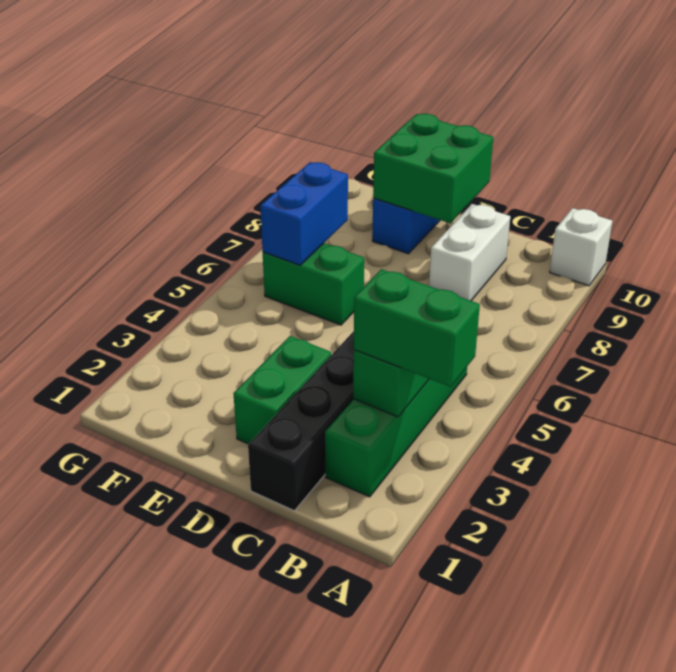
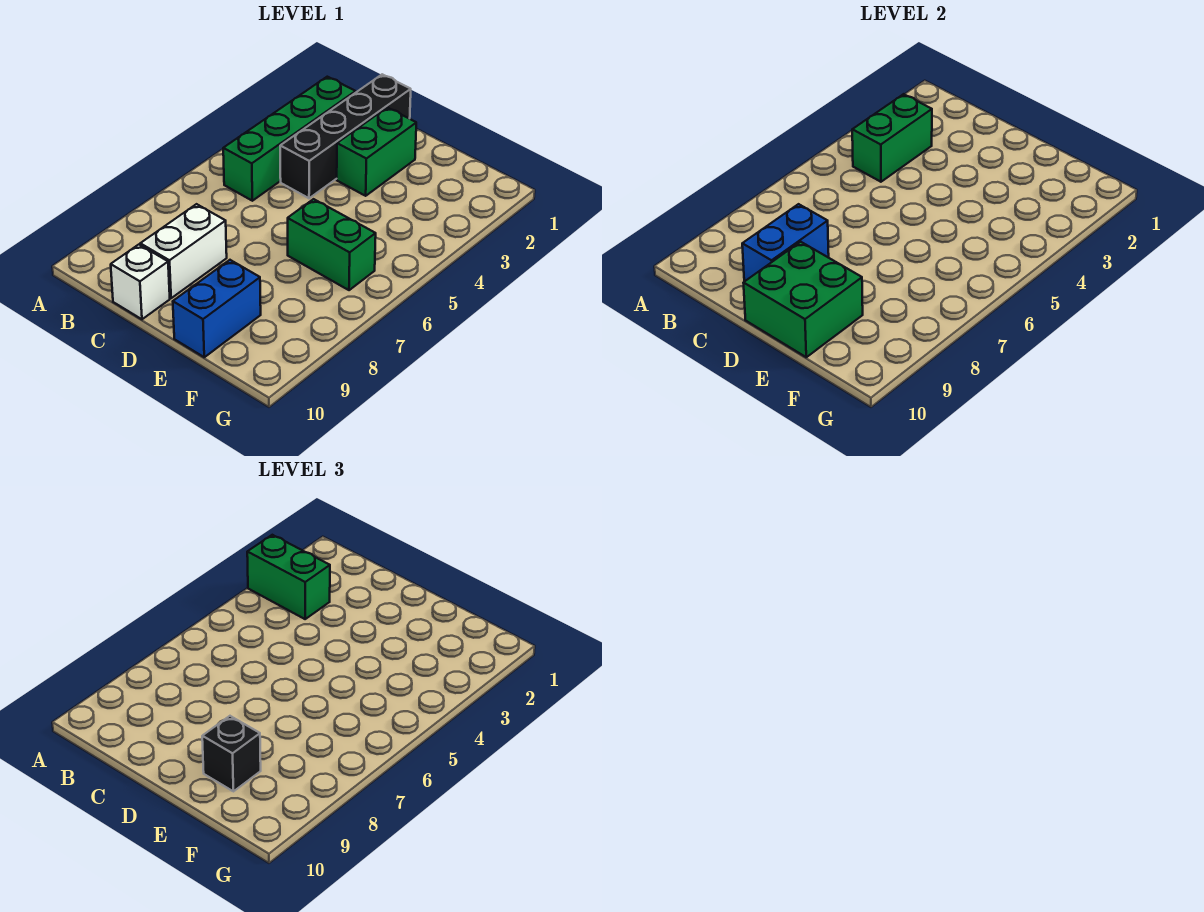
white brick A10 level 1 -> white brick C10 level 1
none -> black brick E9 level 3
blue brick F6:F7 level 2 -> blue brick C8:C9 level 2

